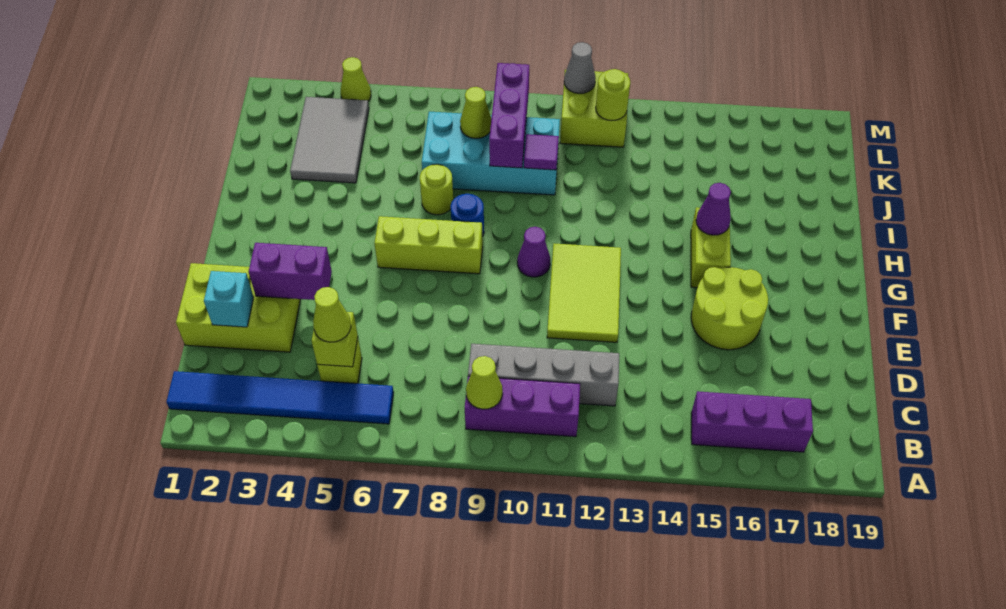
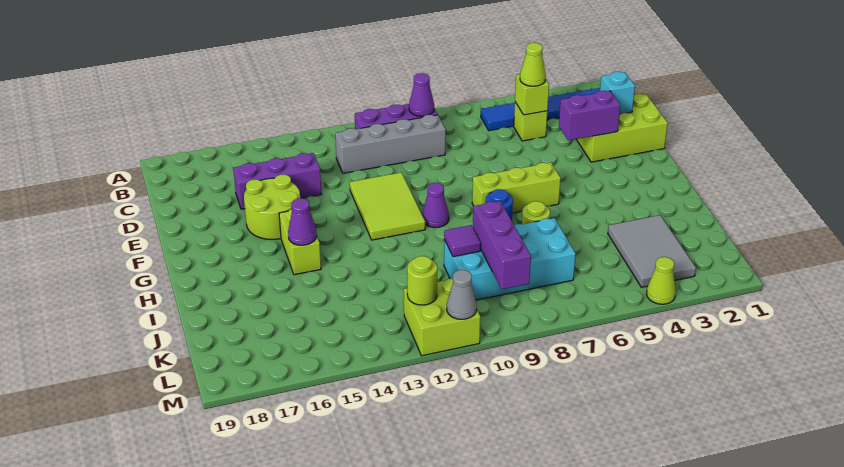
lime cone B9 level 2 -> purple cone B9 level 2
purple brick B15:B17 level 1 -> purple brick D14:D16 level 1
lime cone K8 level 2 -> none

